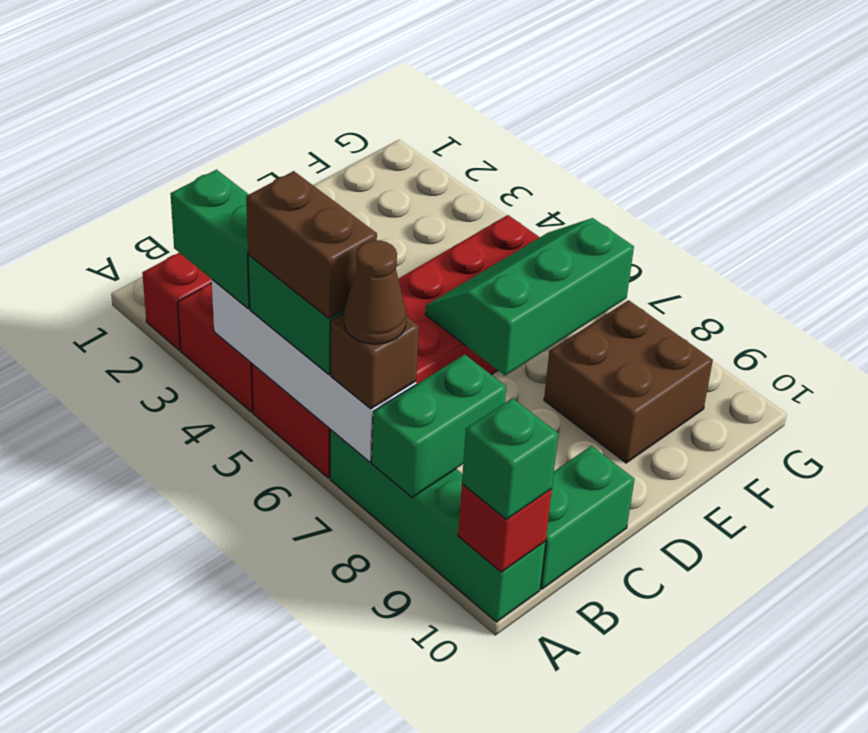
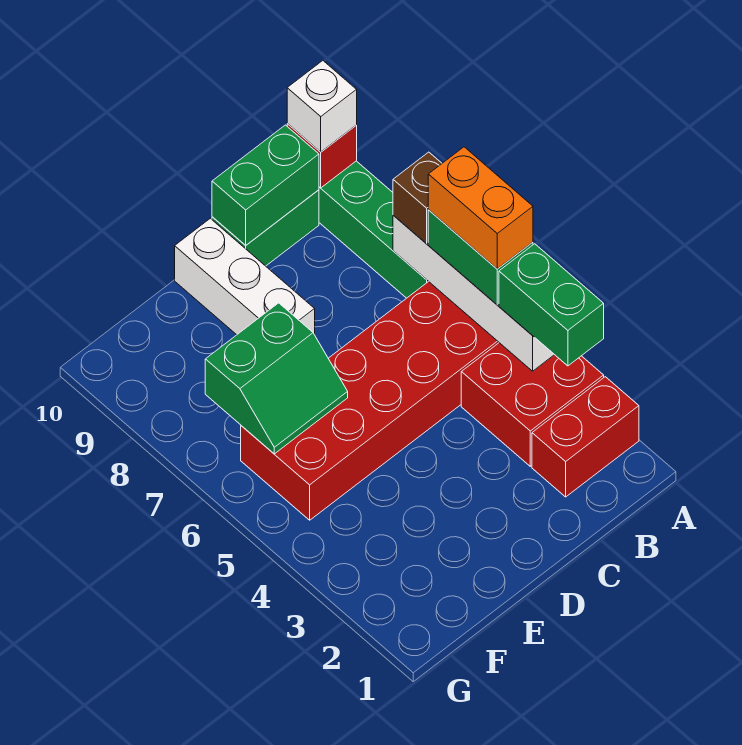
brown brick A5:A6 level 4 -> orange brick A5:A6 level 4
brown cone A7 level 4 -> none
green brick A8:B8 level 2 -> green brick B10:C10 level 2
green brick A10 level 3 -> white brick A10 level 3
green slope D6:F7 level 2 top 7 -> green slope E6:F7 level 2 top 7
none -> white brick D8:D10 level 1
brown brick E8:F9 level 1 -> none

